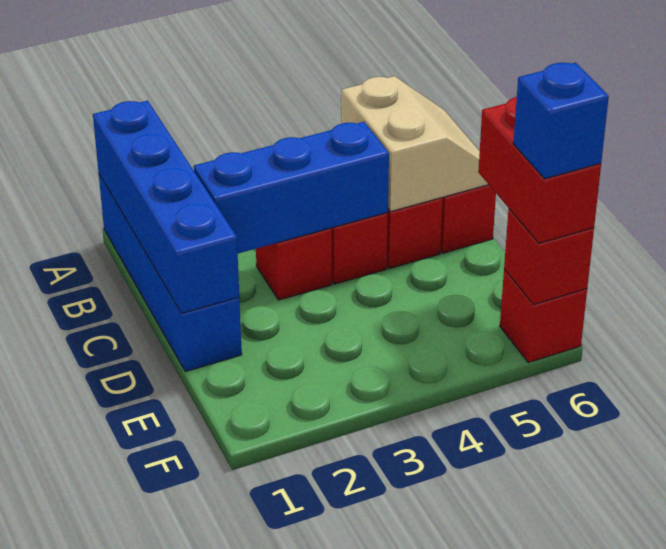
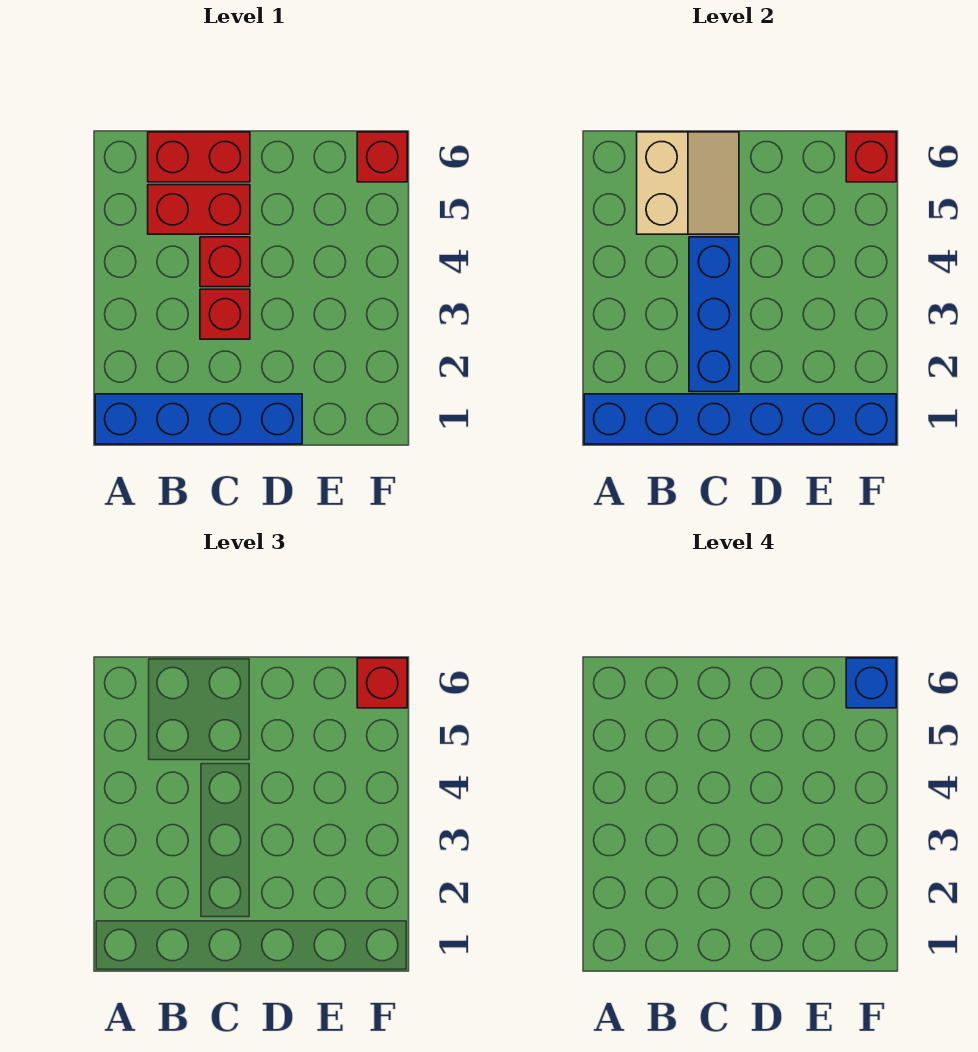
blue brick A1:D1 level 2 -> blue brick A1:F1 level 2
tan slope B5:C6 level 2 top 5 -> tan slope B5:C6 level 2 top B
red brick E6:F6 level 3 -> red brick F6 level 3

